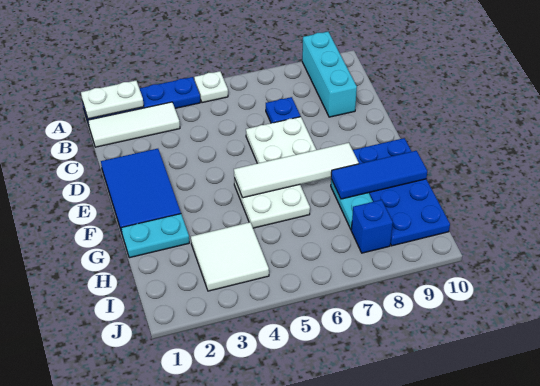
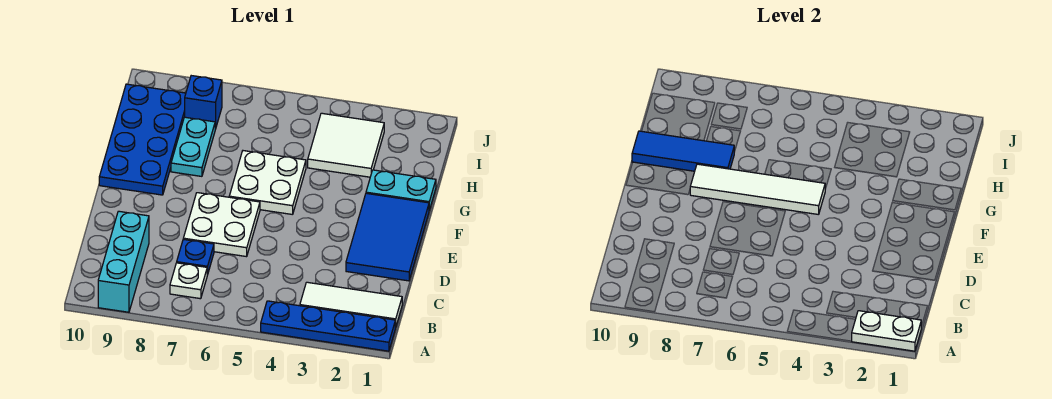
white plate A5 level 1 -> white plate B7 level 1

